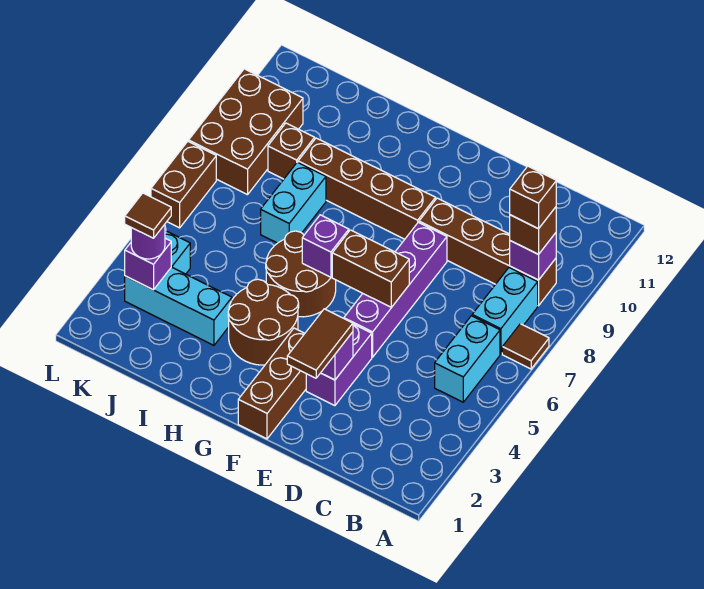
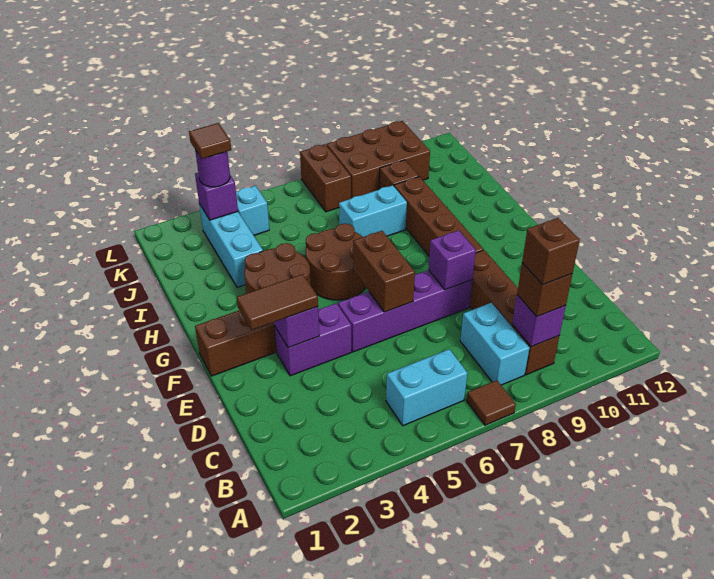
cyan brick B7:B8 level 1 -> cyan brick B8:C8 level 1
purple brick G6 level 2 -> purple brick E8 level 2
brown brick L6:L7 level 1 -> brown brick K7:L7 level 1

